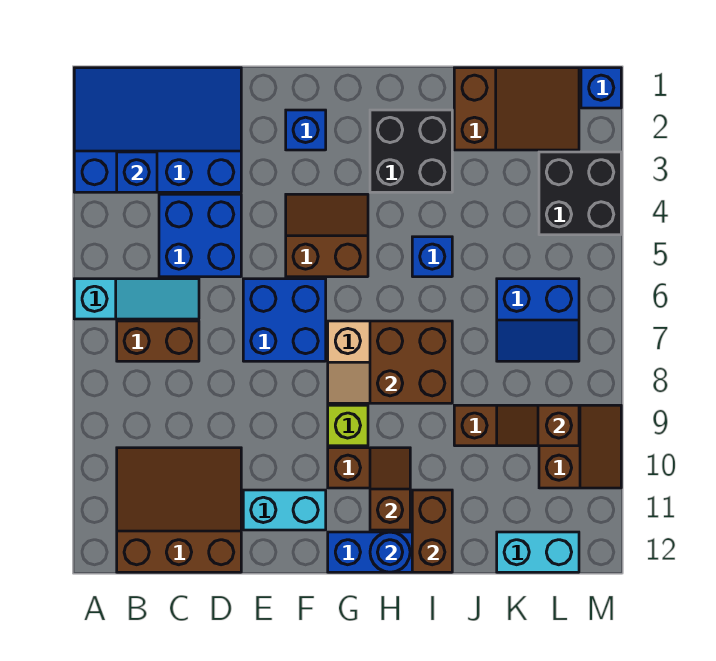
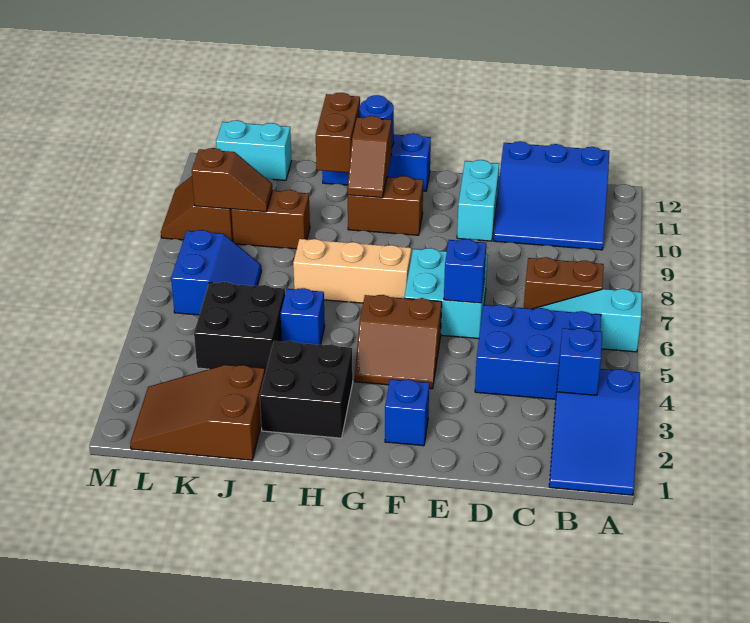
blue slope A1:D3 level 1 top 3 -> blue slope A1:B3 level 1 top 3
brown slope B10:D12 level 1 top 12 -> blue slope B10:D12 level 1 top 12
blue brick C4:D5 level 1 -> blue brick B4:D5 level 1
blue brick E6:F7 level 1 -> cyan brick E6:F7 level 1
cyan brick E11:F11 level 1 -> cyan brick E10:E11 level 1
lime brick G9 level 1 -> none
brown brick H7:I8 level 2 -> none
blue slope K6:L7 level 1 top 6 -> blue slope K6:L7 level 1 top L
black brick L3:M4 level 1 -> black brick J4:K5 level 1
blue brick M1 level 1 -> blue brick E6 level 2

